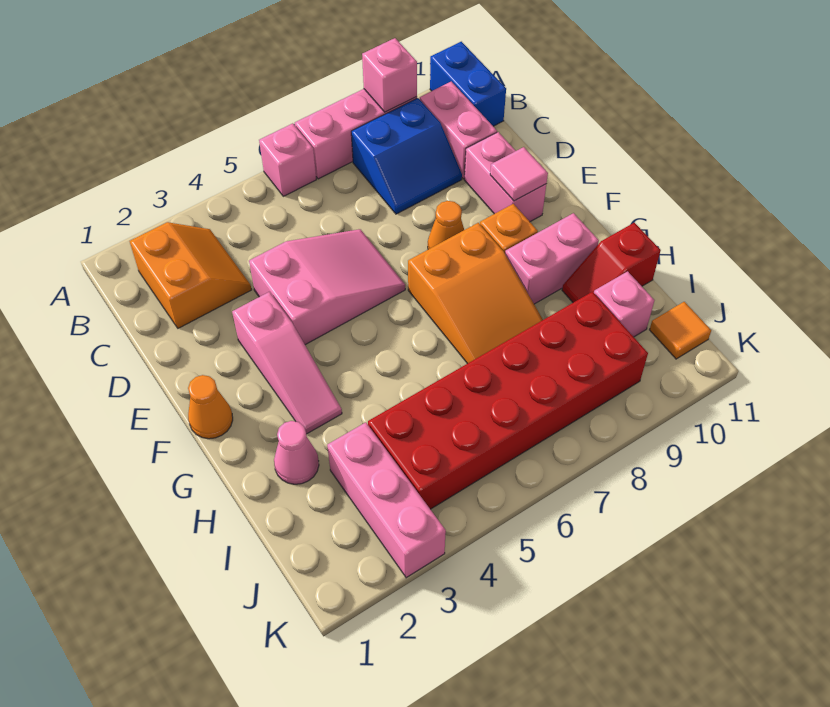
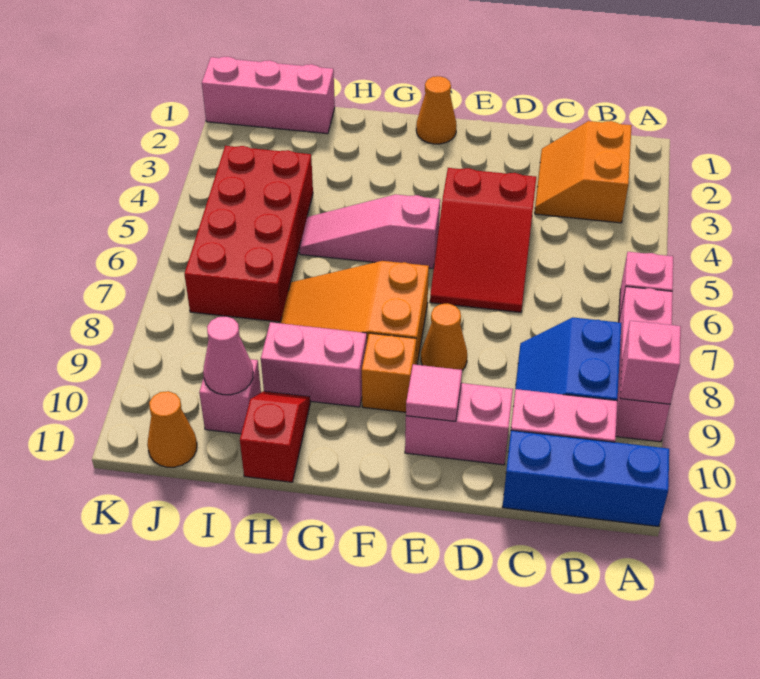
blue brick A11:B11 level 1 -> blue brick A11:C11 level 1
orange slope B2:C3 level 1 top 2 -> orange slope B2:C3 level 1 top B
pink slope D4:E6 level 1 top 4 -> red slope D4:E6 level 1 top 4
pink slope E3:G3 level 1 top E -> pink slope F5:H5 level 1 top F
pink brick G9:G10 level 1 -> pink brick G9:H9 level 1
pink cone H2 level 1 -> pink cone I10 level 2
pink brick I3:K3 level 1 -> pink brick I1:K1 level 1
red brick I4:J9 level 1 -> red brick I4:J7 level 1
orange tile J11 level 1 -> orange cone J11 level 1

